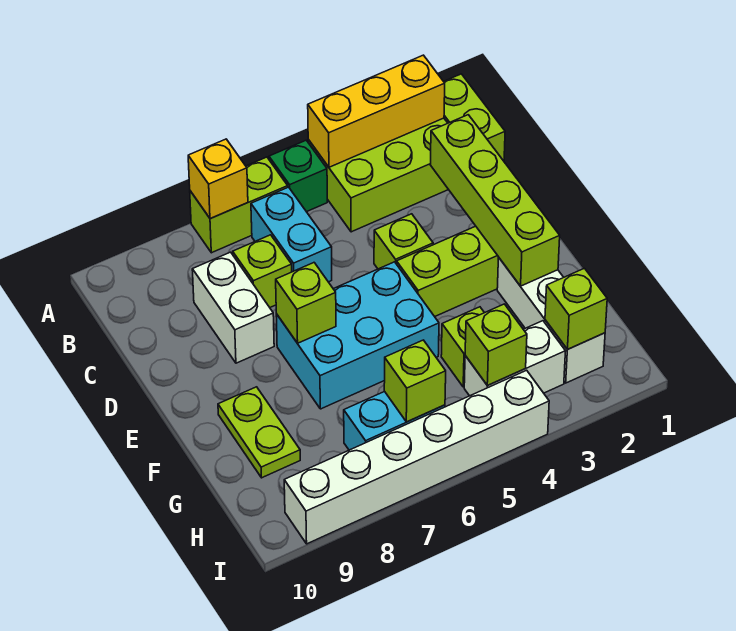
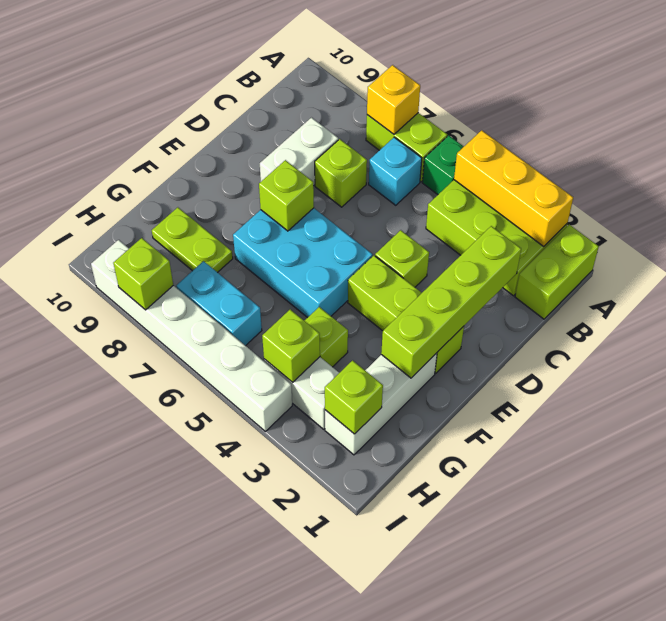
cyan brick B6:C6 level 1 -> cyan brick B6 level 1
lime plate F9:G9 level 1 -> lime plate G8:G9 level 1
lime brick H6 level 2 -> lime brick I8 level 2

